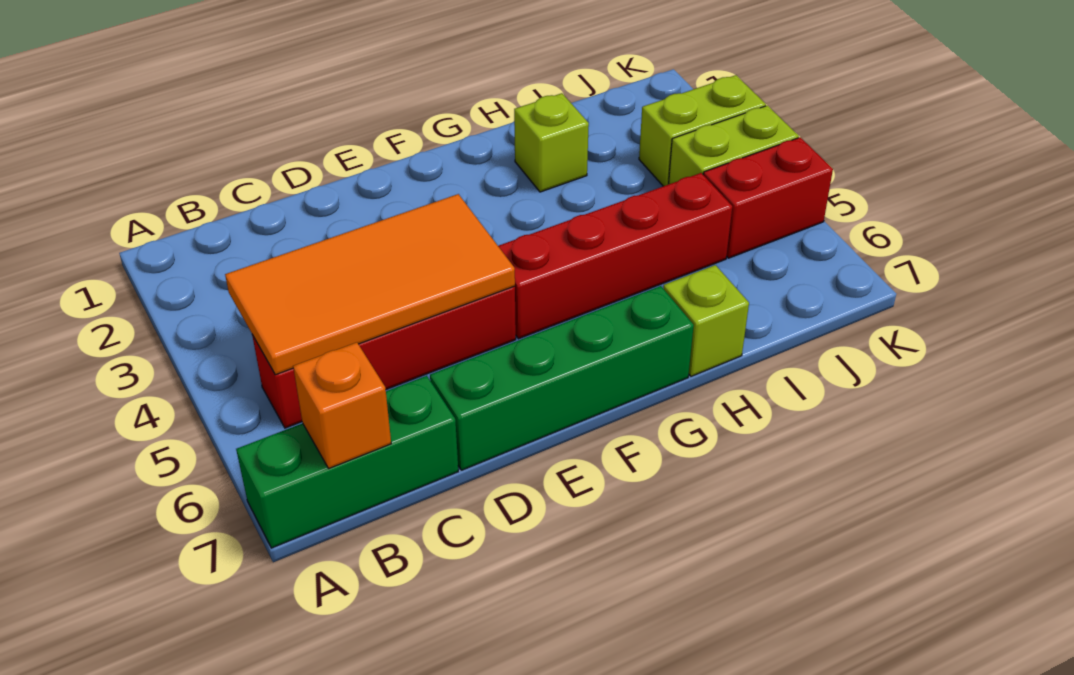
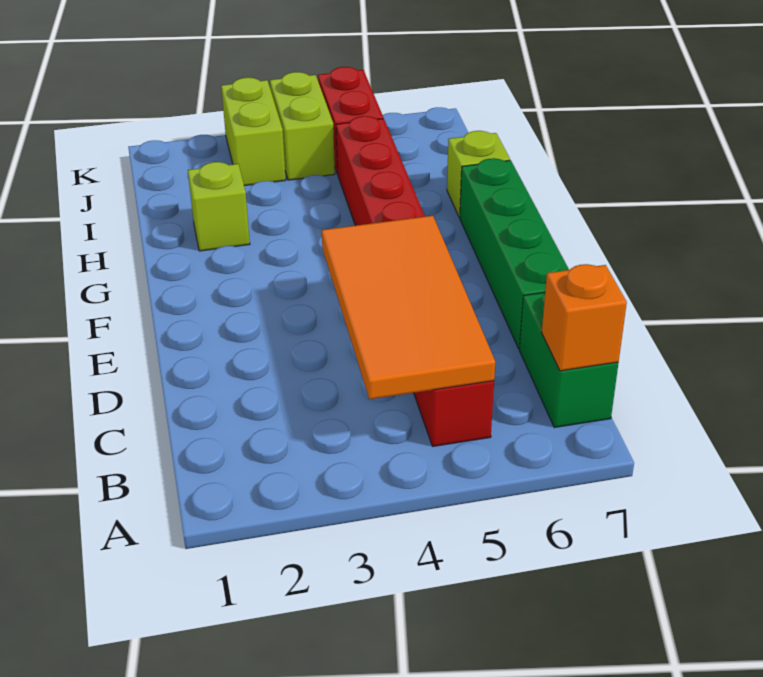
green brick A7:C7 level 1 -> green brick B7:C7 level 1

